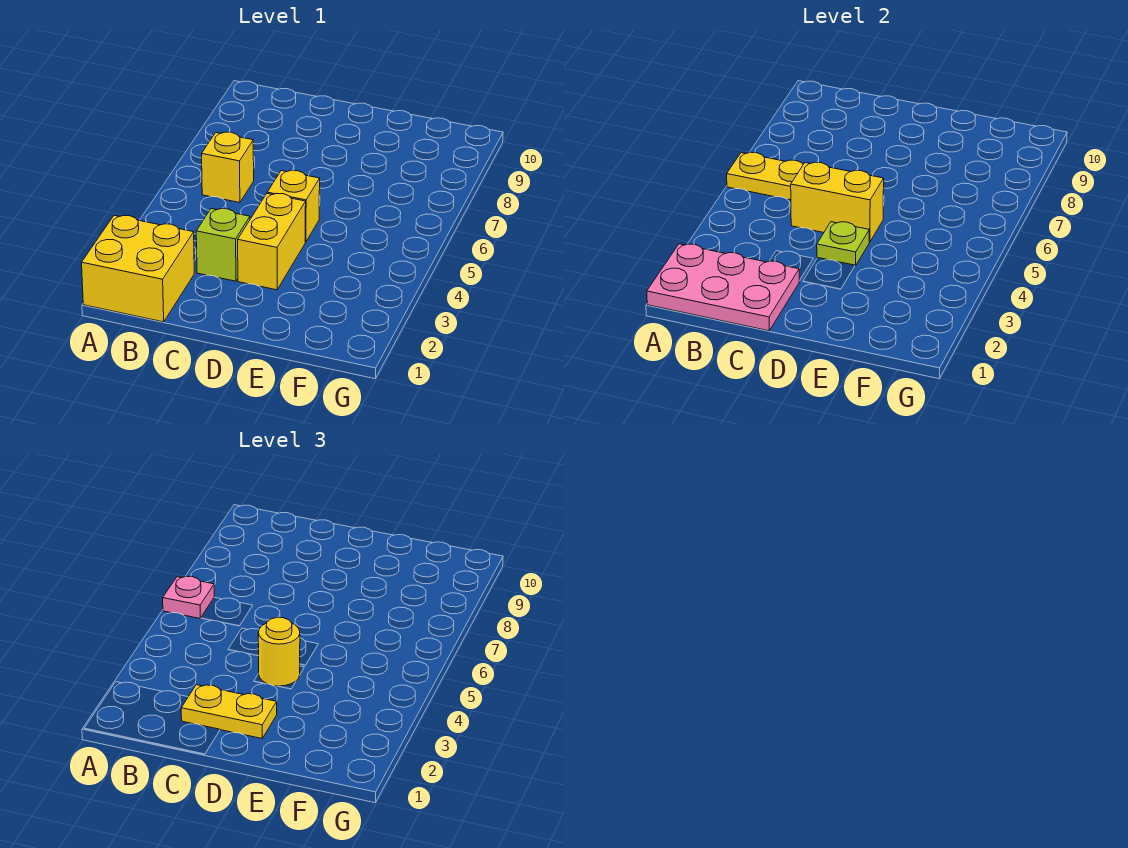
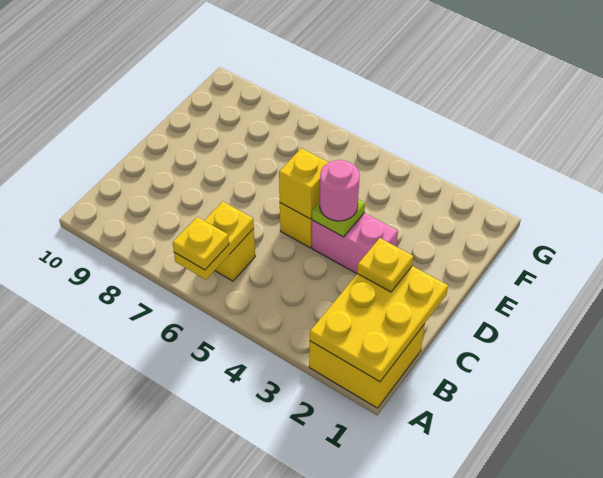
pink plate A1:C2 level 2 -> yellow plate A1:C2 level 2
pink plate A6 level 3 -> yellow plate A6 level 3
yellow plate C2:D2 level 3 -> yellow plate C2 level 3
lime brick C3 level 1 -> none
yellow brick C5:D5 level 2 -> yellow brick D5 level 2
yellow brick D3:D4 level 1 -> pink brick D3:D4 level 1
yellow round brick D4 level 3 -> pink round brick D4 level 3

